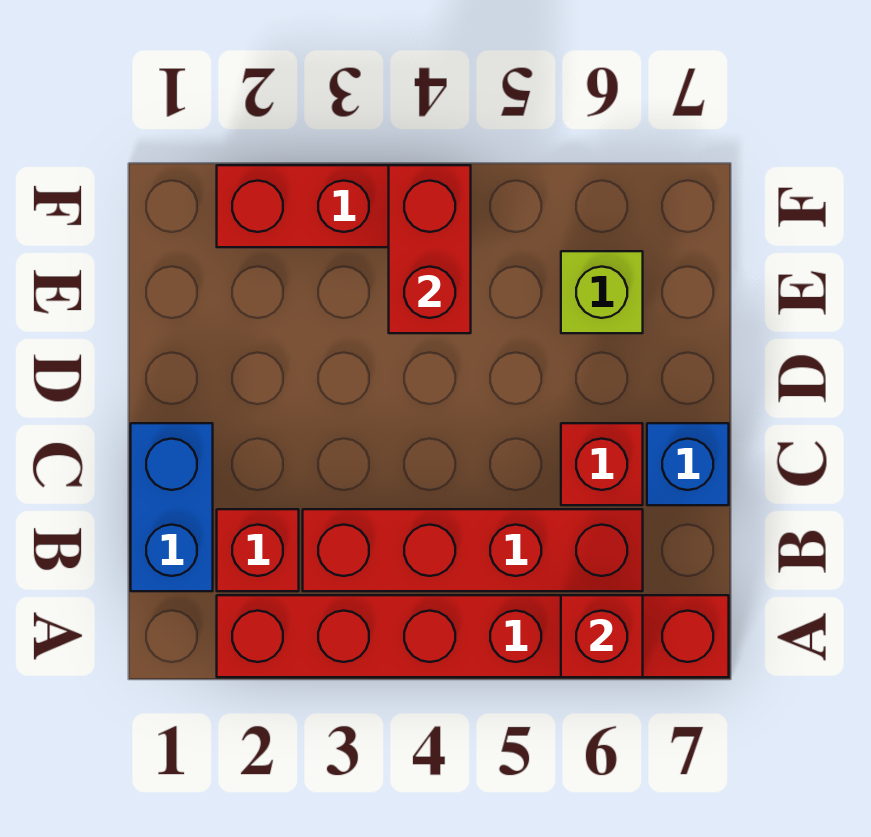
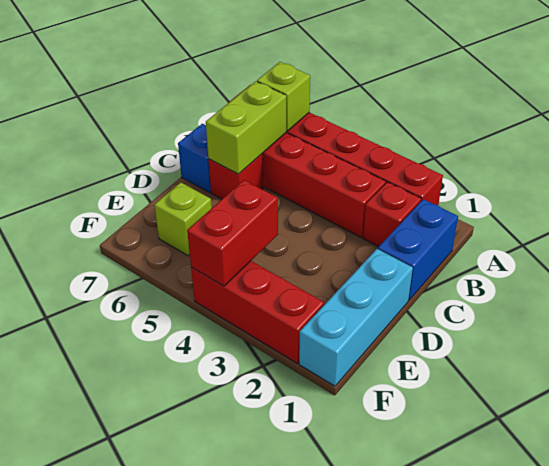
red brick A6 level 2 -> lime brick A6 level 2
none -> lime brick B6:C6 level 2
none -> cyan brick D1:F1 level 1

